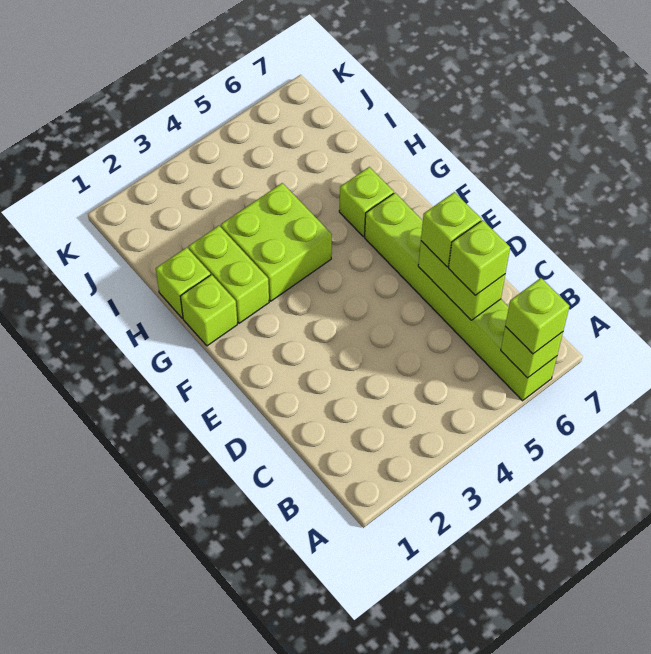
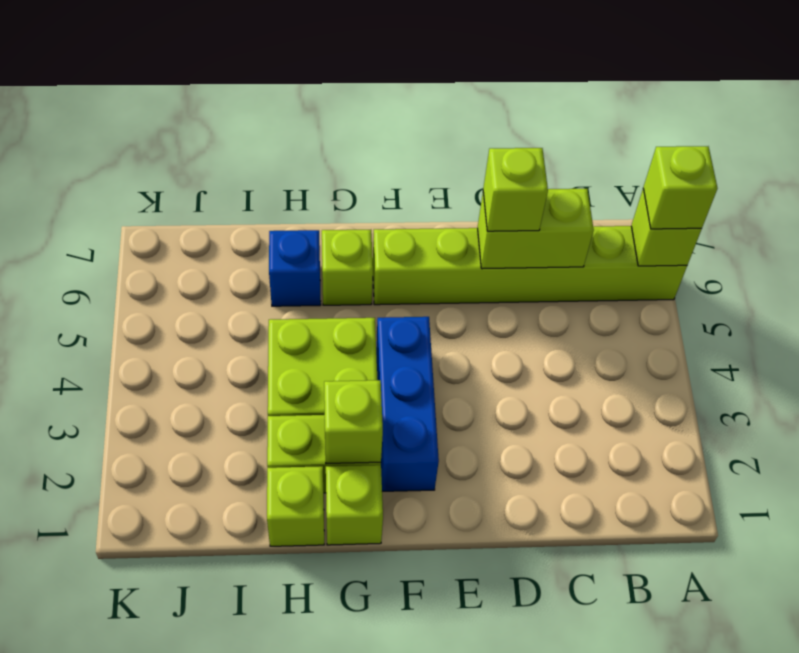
lime brick C6 level 3 -> lime brick G2 level 2
none -> blue brick F2:F4 level 1
none -> blue brick H6 level 1

